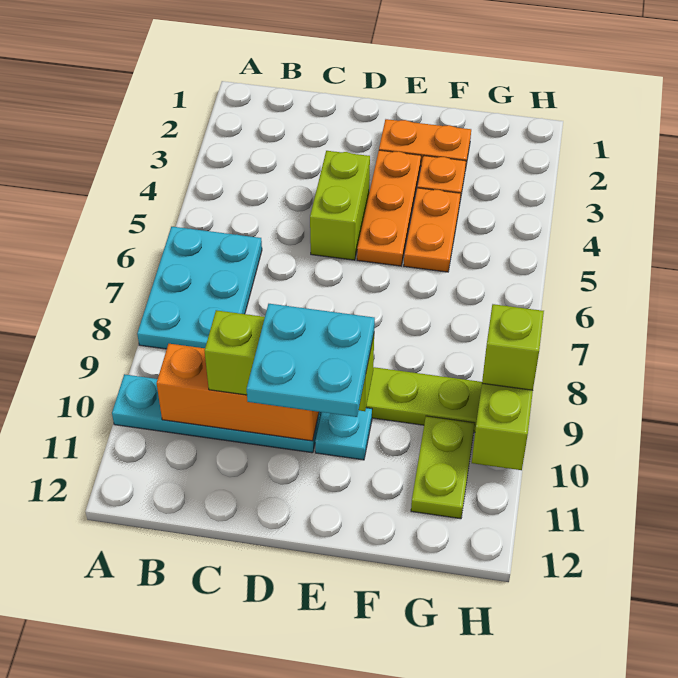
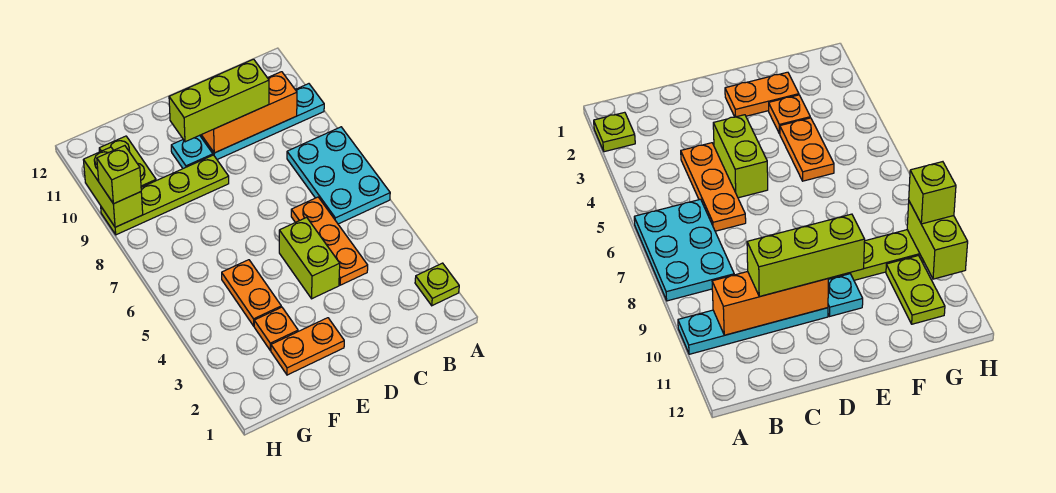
none -> lime plate A2 level 1
cyan plate D10:E11 level 4 -> none
orange plate E3:E5 level 1 -> orange plate C4:C6 level 1

